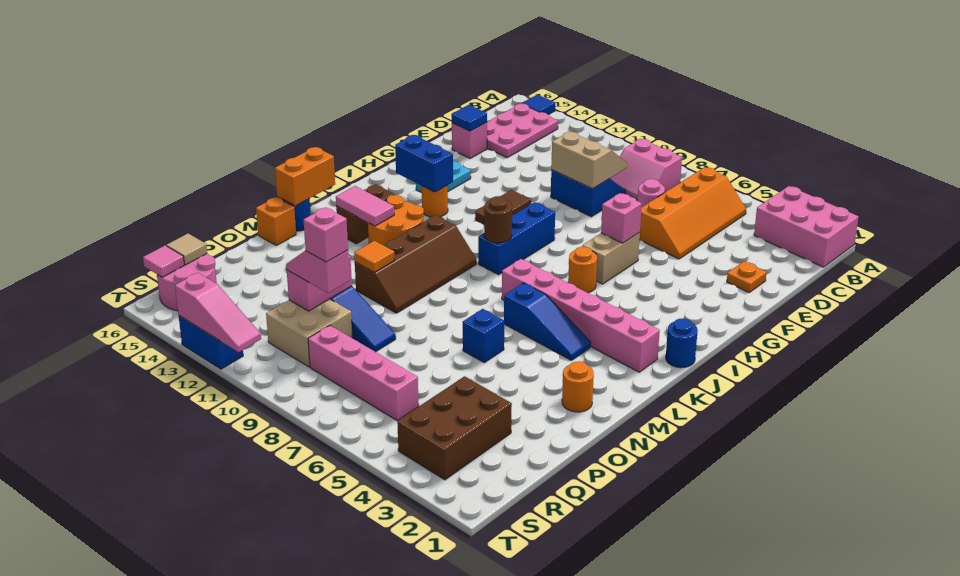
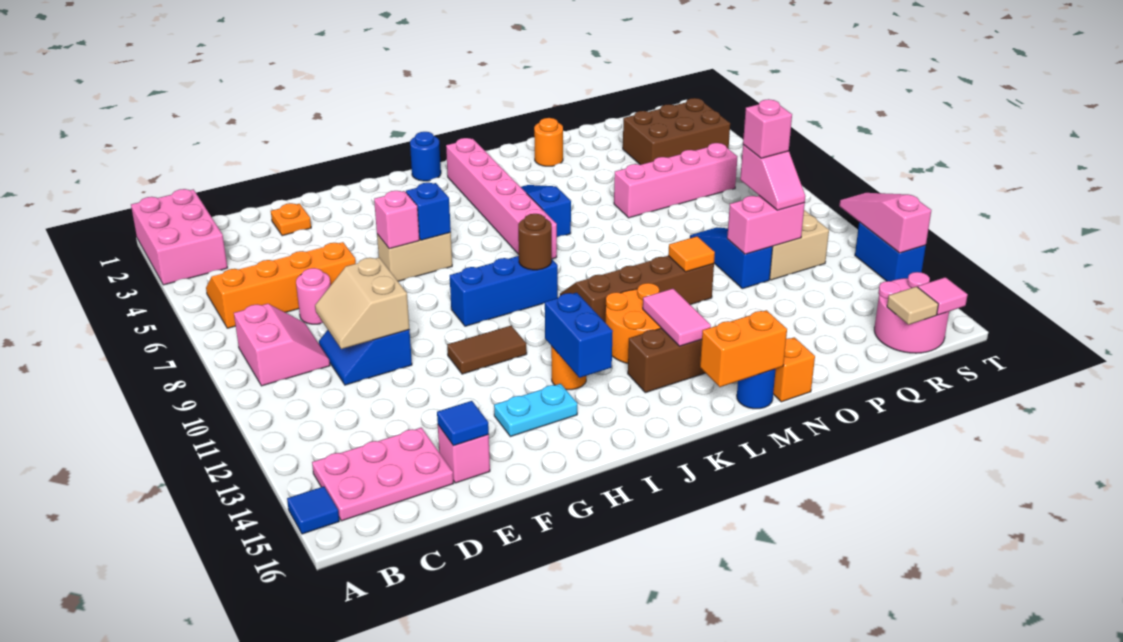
orange round brick I6 level 1 -> none
blue brick N6 level 1 -> blue brick H6 level 2
pink brick R6:R9 level 1 -> pink brick O6:R6 level 1

